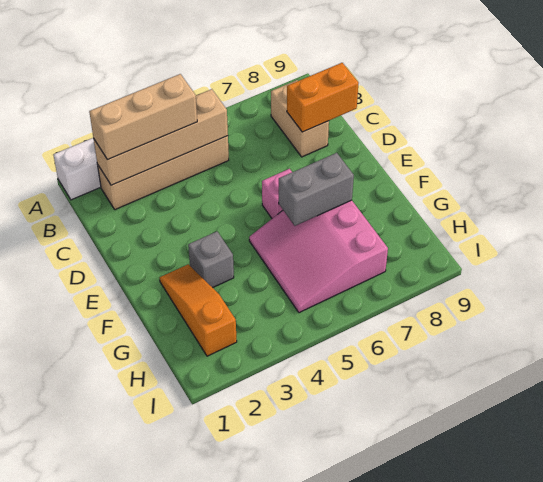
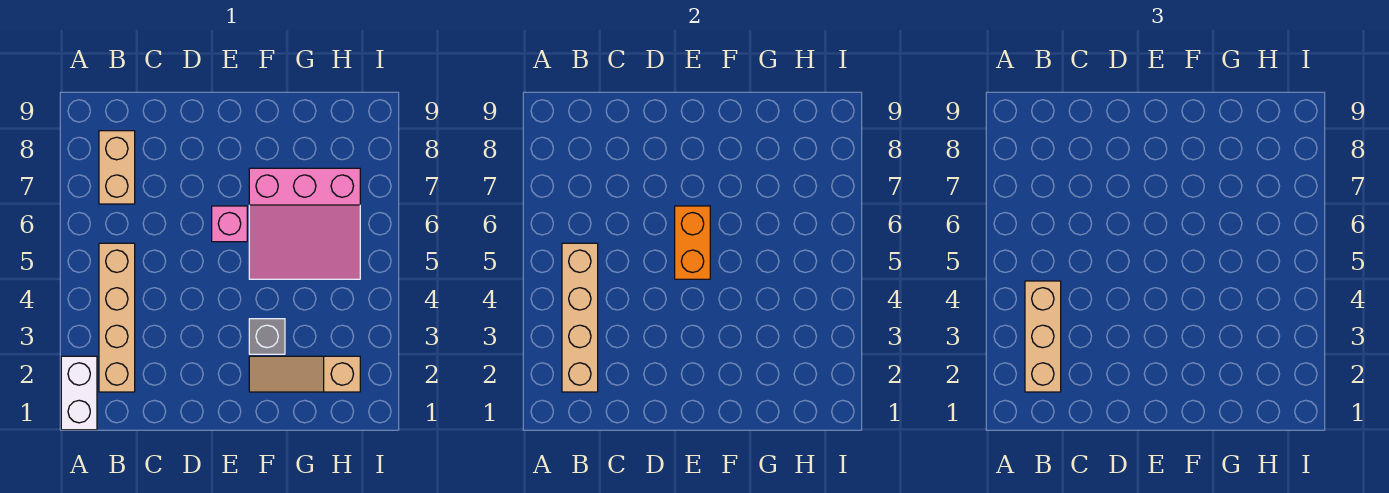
tan brick B8:C8 level 1 -> tan brick B7:B8 level 1
orange brick C8:C9 level 2 -> orange brick E5:E6 level 2
orange slope F2:H2 level 1 top H -> tan slope F2:H2 level 1 top H
grey brick F6:F7 level 2 -> none

